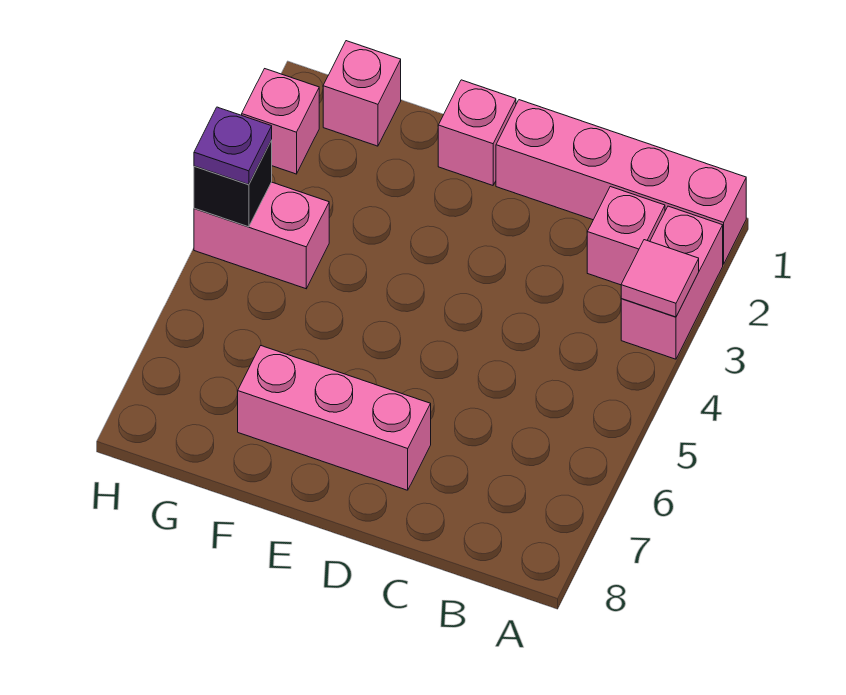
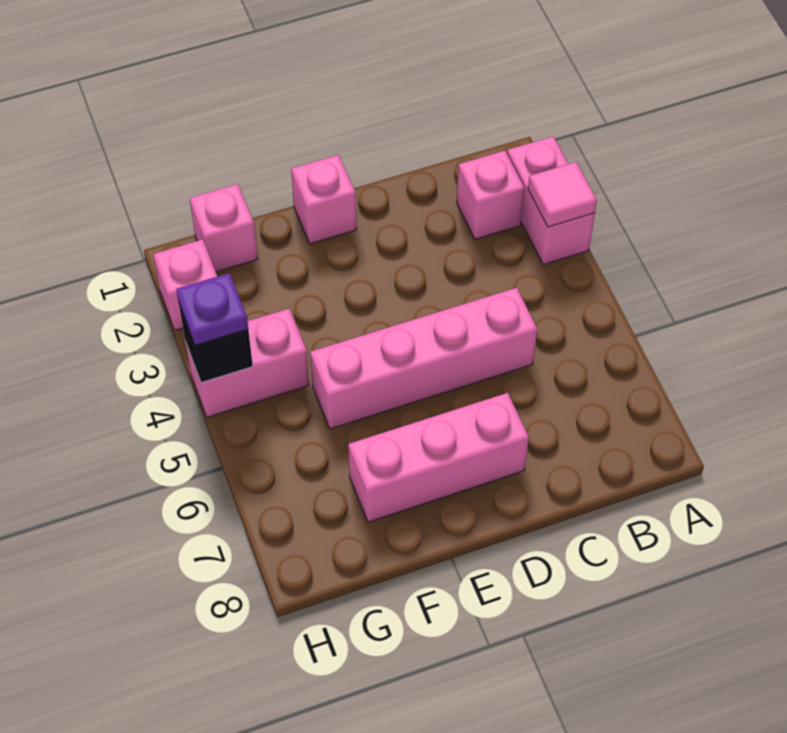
pink brick A1:D1 level 1 -> pink brick C5:F5 level 1

